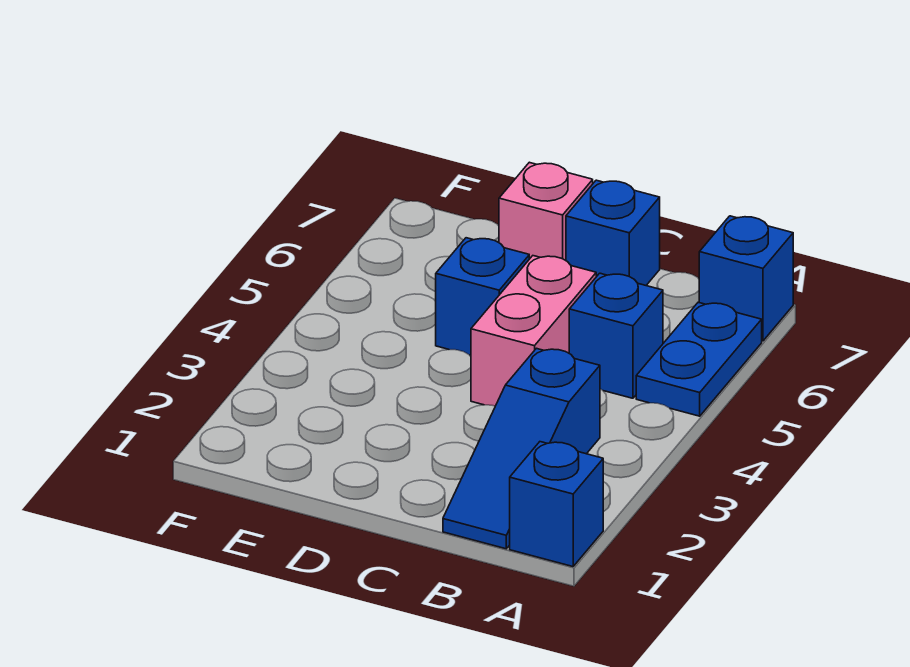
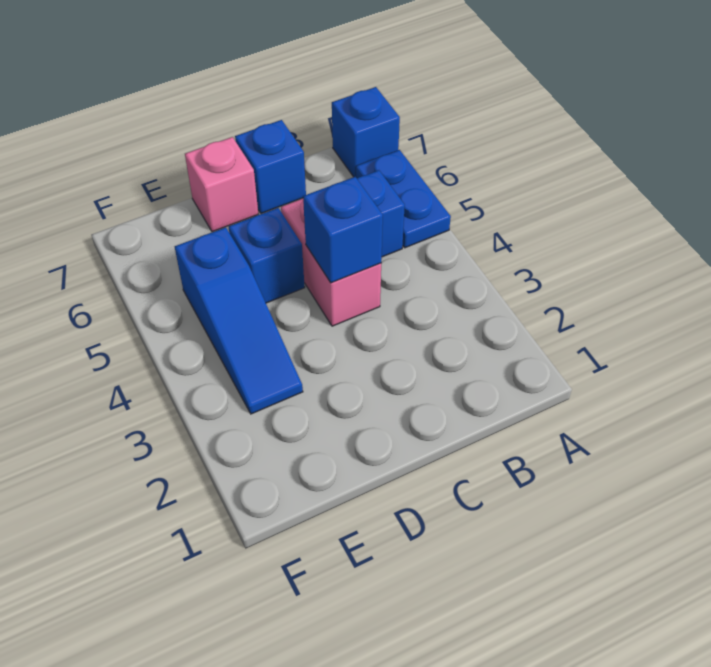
blue brick A1 level 1 -> blue brick C4 level 2
blue slope B1:B3 level 1 top 3 -> blue slope E3:E5 level 1 top 5

